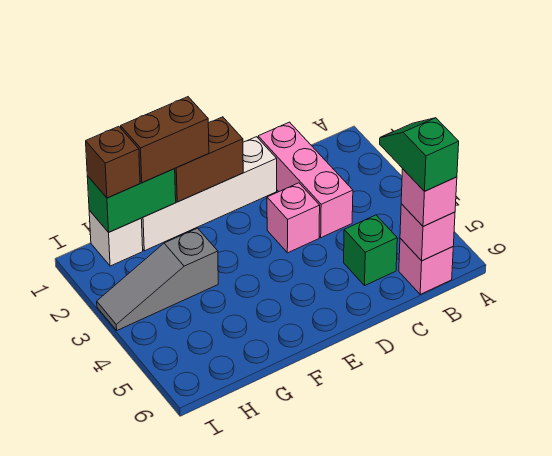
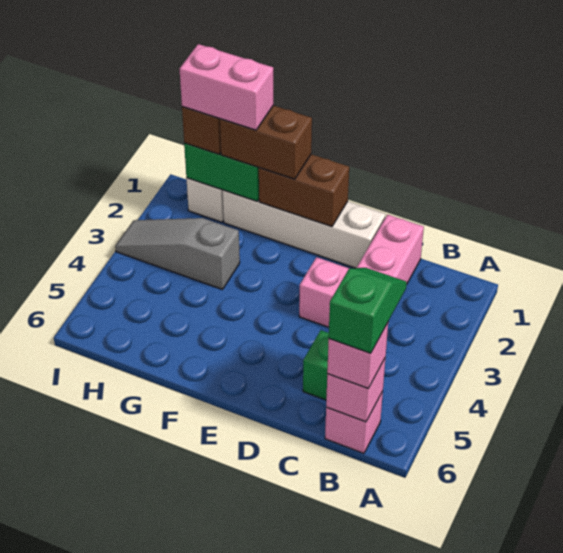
none -> pink brick G1:H1 level 4

